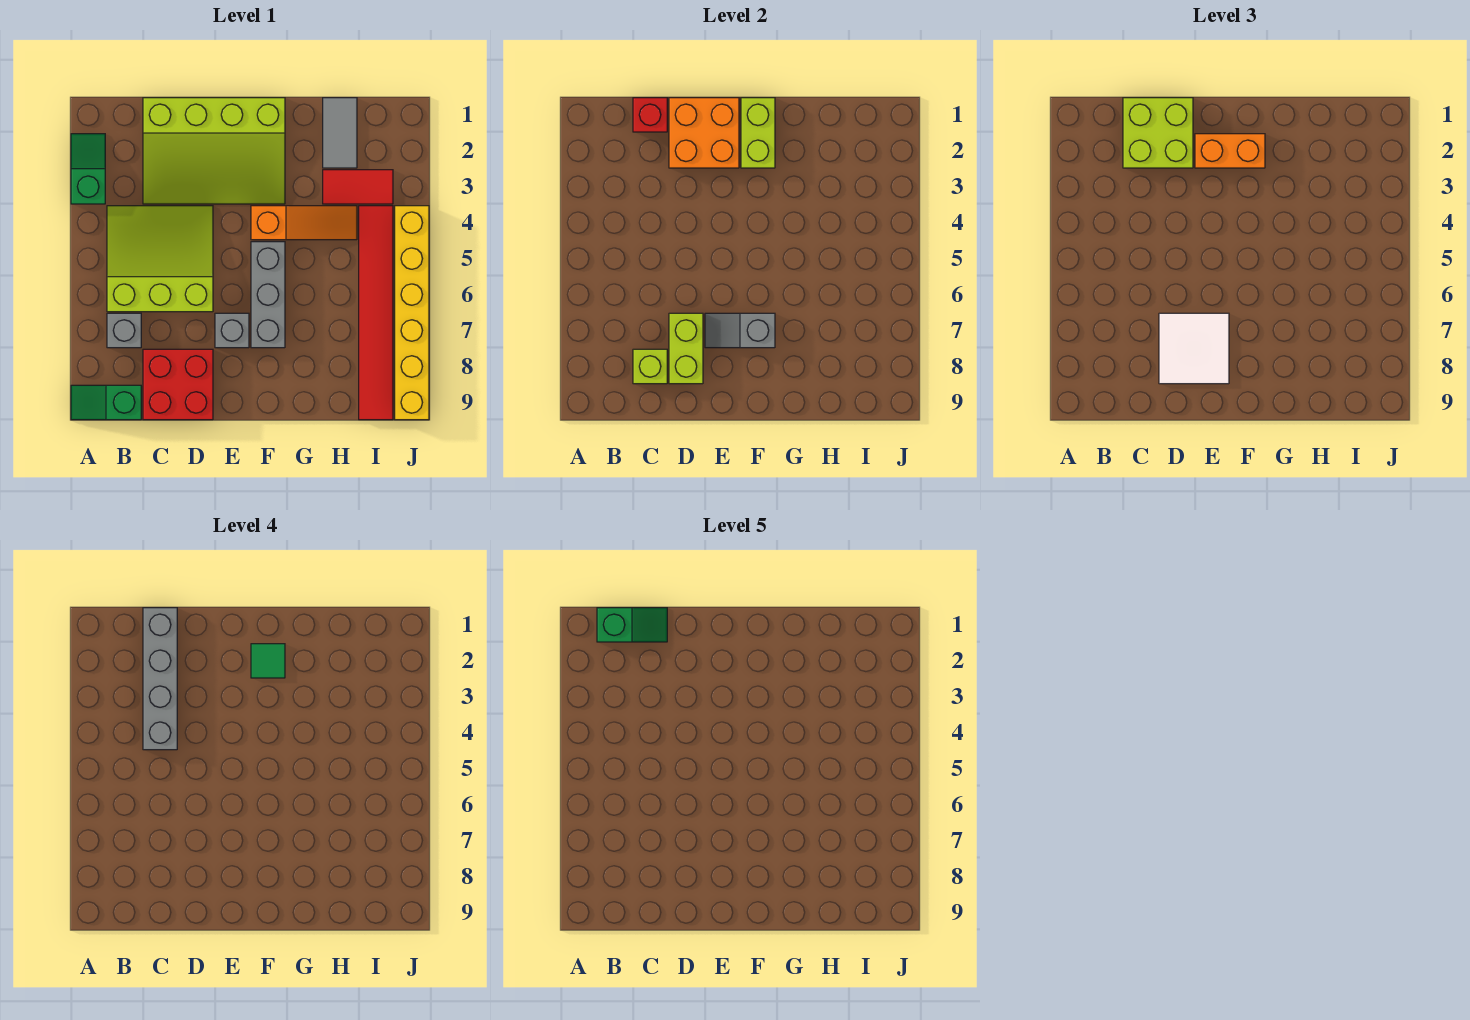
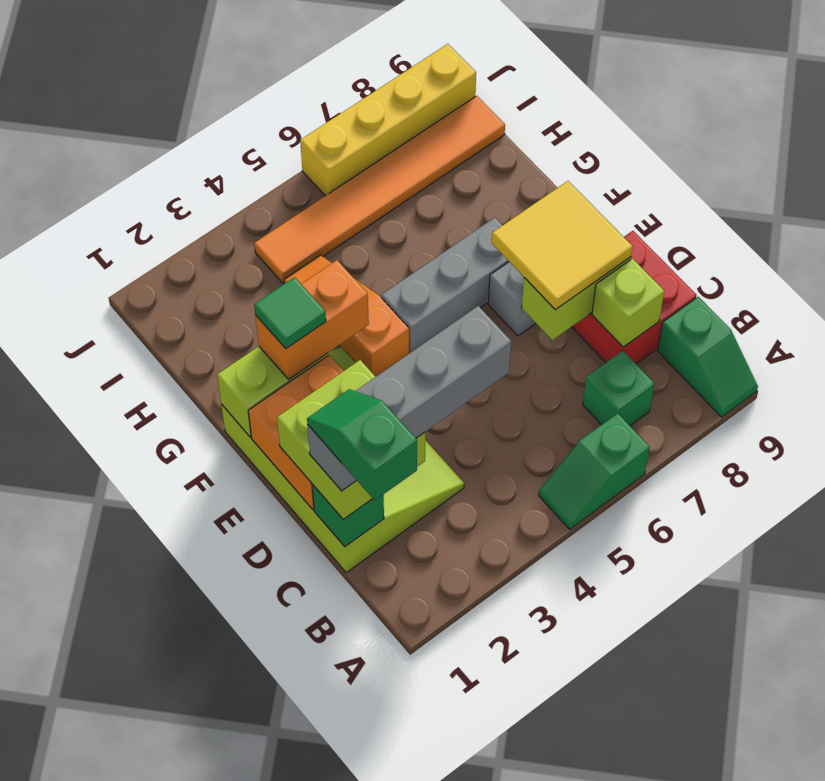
green slope A2:A3 level 1 top 3 -> green slope A5:A6 level 1 top 6
lime slope B4:D6 level 1 top 6 -> none
grey brick B7 level 1 -> green brick B7 level 1
red brick C1 level 2 -> green brick C1 level 2
white tile D7:E8 level 3 -> yellow tile D7:E8 level 3
orange brick E2:F2 level 3 -> orange brick F2:F3 level 3
grey slope E7:F7 level 2 top F -> none
grey tile H1:H2 level 1 -> none
red tile H3:I3 level 1 -> none
red tile I4:I9 level 1 -> orange tile I4:I9 level 1
yellow brick J4:J9 level 1 -> yellow brick J6:J9 level 1

